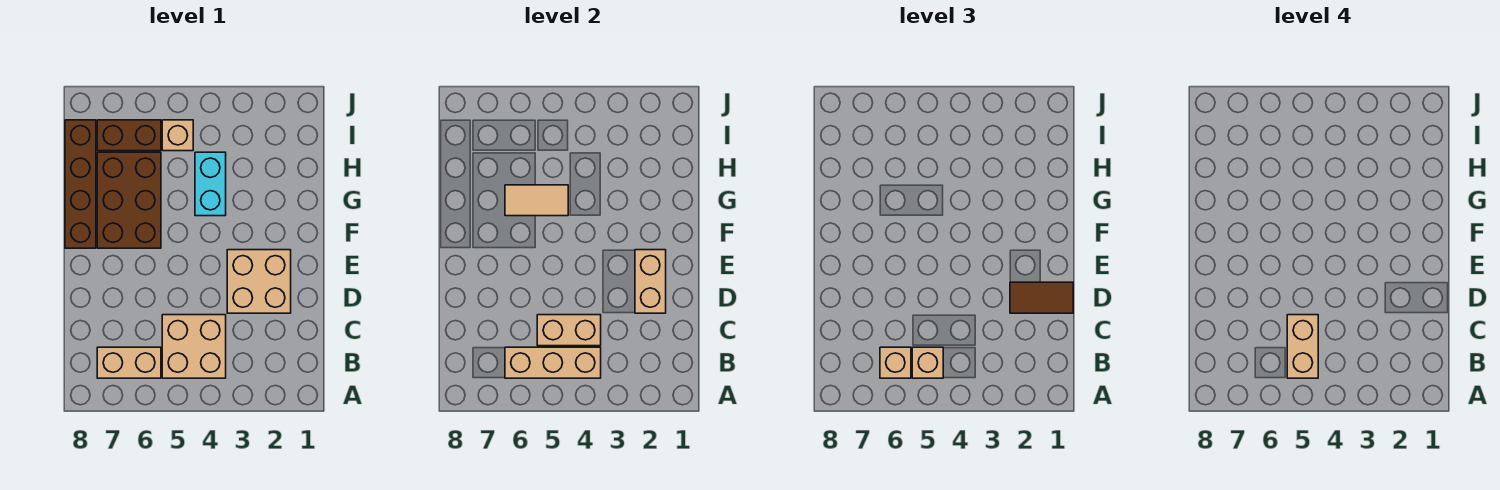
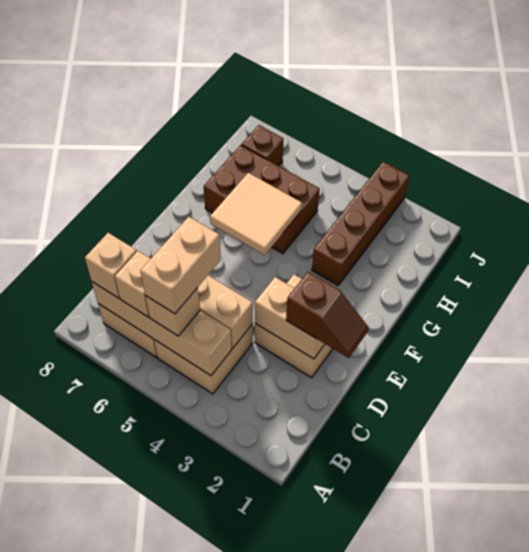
tan brick B4:B6 level 2 -> tan brick B4:B7 level 2
brown tile D1:D2 level 3 -> brown slope D1:D2 level 3 top 2
tan brick D2:E2 level 2 -> tan brick D2:D3 level 2
brown brick F6:H7 level 1 -> brown brick G5:H7 level 1
brown brick F8:I8 level 1 -> brown brick G3:J3 level 1
cyan brick G4:H4 level 1 -> none
tan tile G5:G6 level 2 -> tan tile F5:G6 level 2
tan brick I5 level 1 -> tan brick B7 level 3
brown brick I6:I7 level 1 -> brown brick I7 level 1

